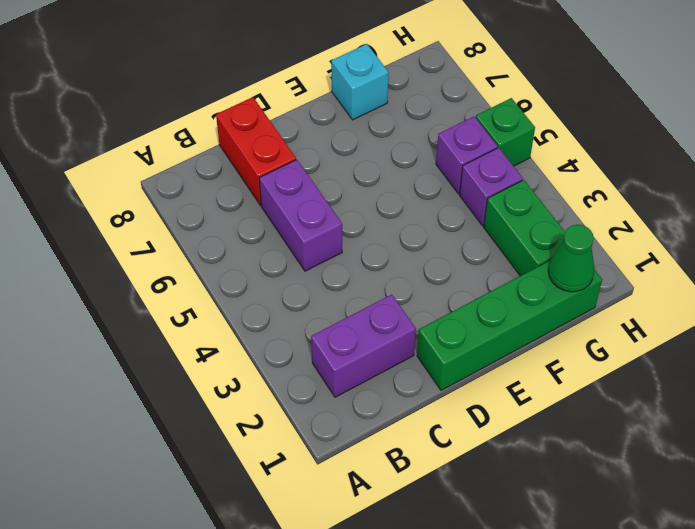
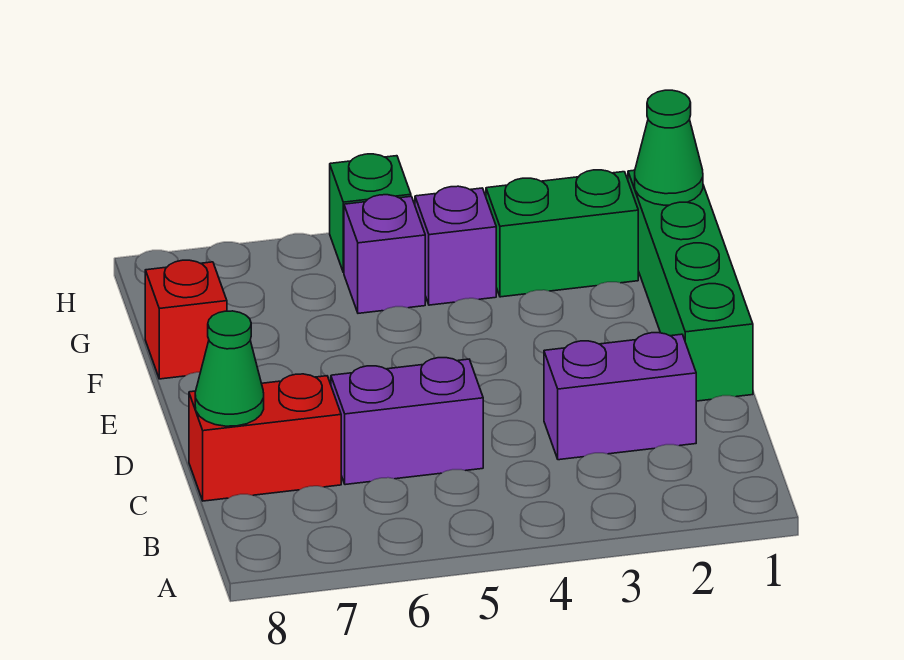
purple brick B2:C2 level 1 -> purple brick C2:C3 level 1
none -> green cone C8 level 2
cyan brick F8 level 1 -> red brick F8 level 1

